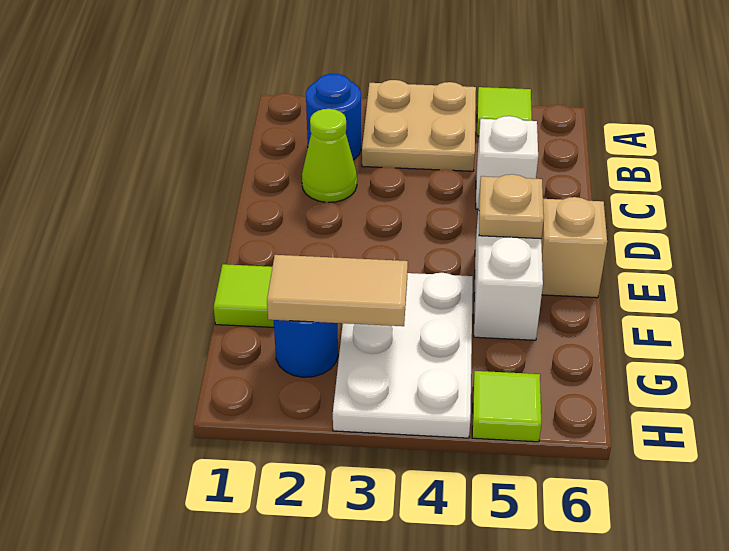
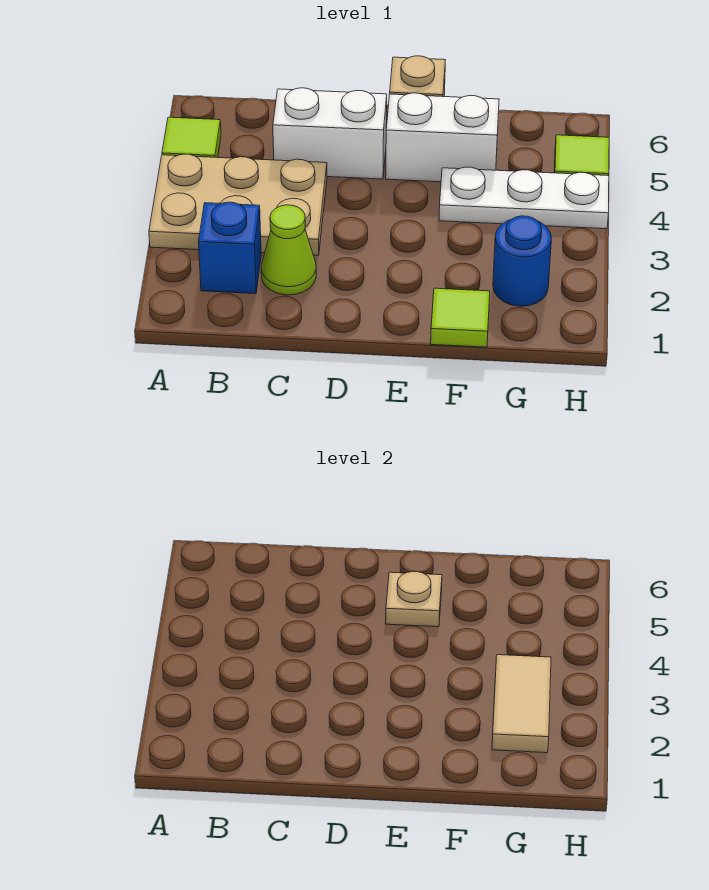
tan plate A3:B4 level 1 -> tan plate A3:C4 level 1
blue round brick B2 level 1 -> blue brick B2 level 1
white brick C5 level 1 -> white brick C5:D5 level 1
white plate F3:H4 level 1 -> white plate F4:H4 level 1

